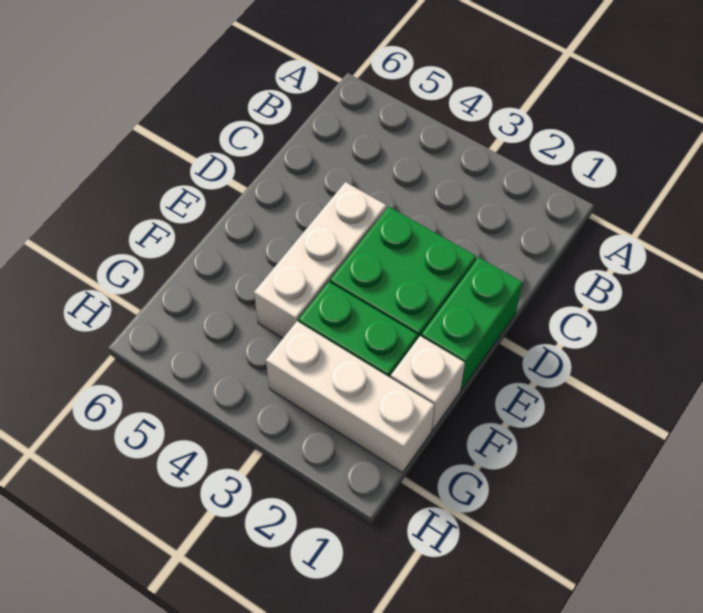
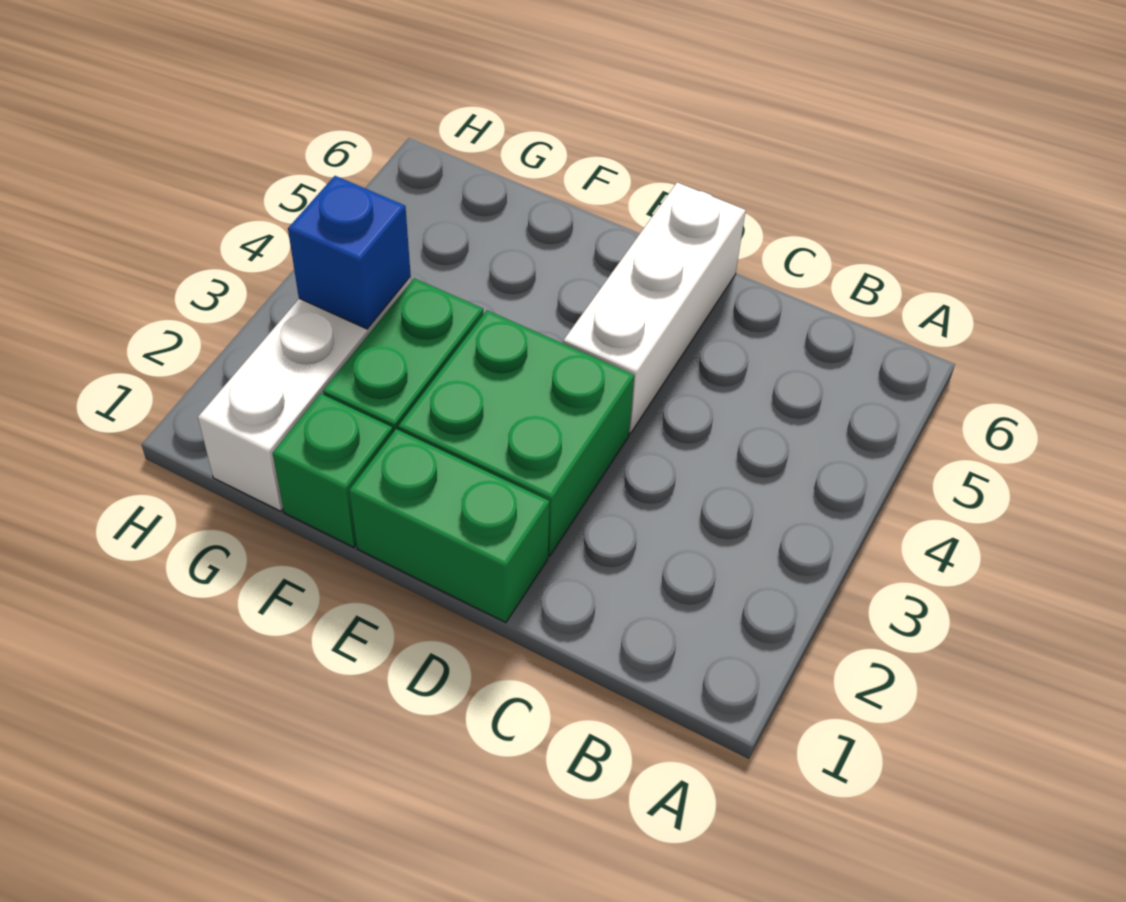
white brick D4:F4 level 1 -> white brick D4:D6 level 1
white brick F1 level 1 -> green brick F1 level 1
none -> blue brick G3 level 2

